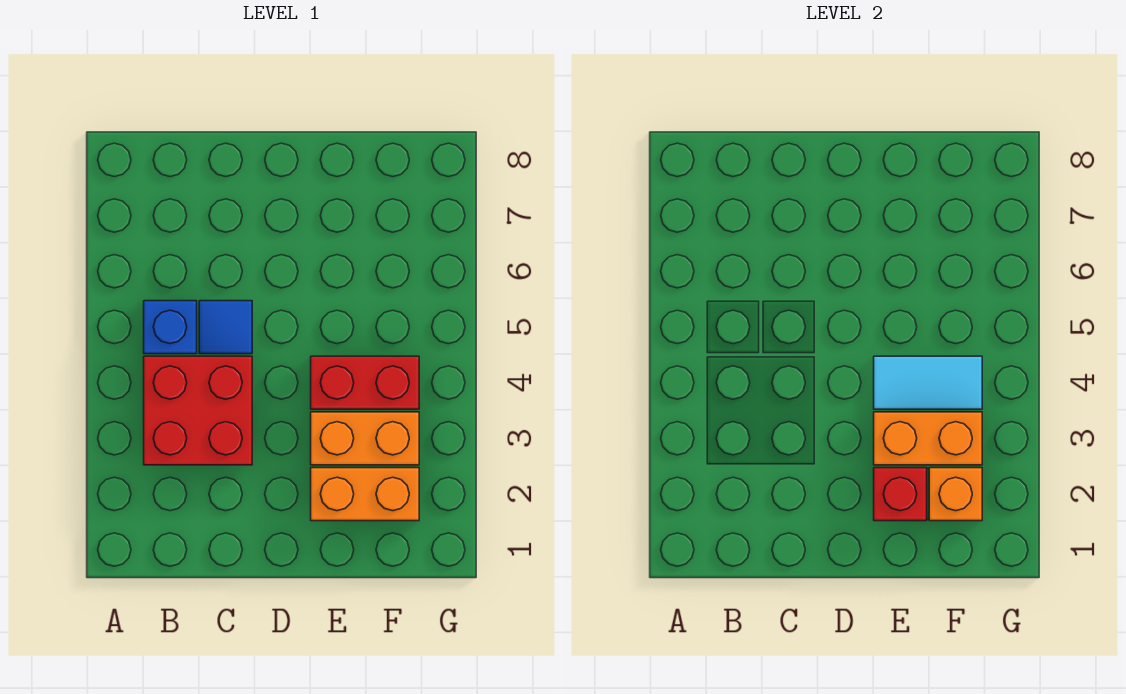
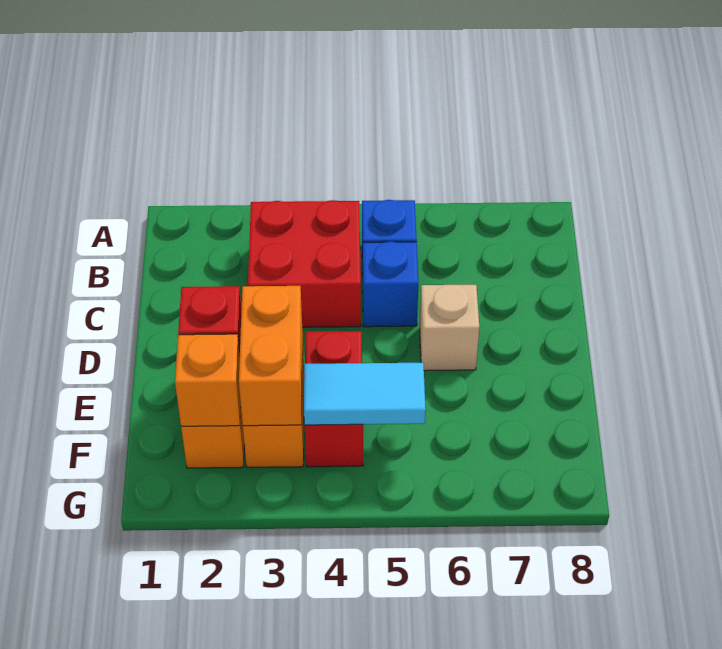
blue tile C5 level 1 -> blue brick C5 level 1
none -> tan brick D6 level 1
cyan tile E4:F4 level 2 -> cyan tile F4:F5 level 2

